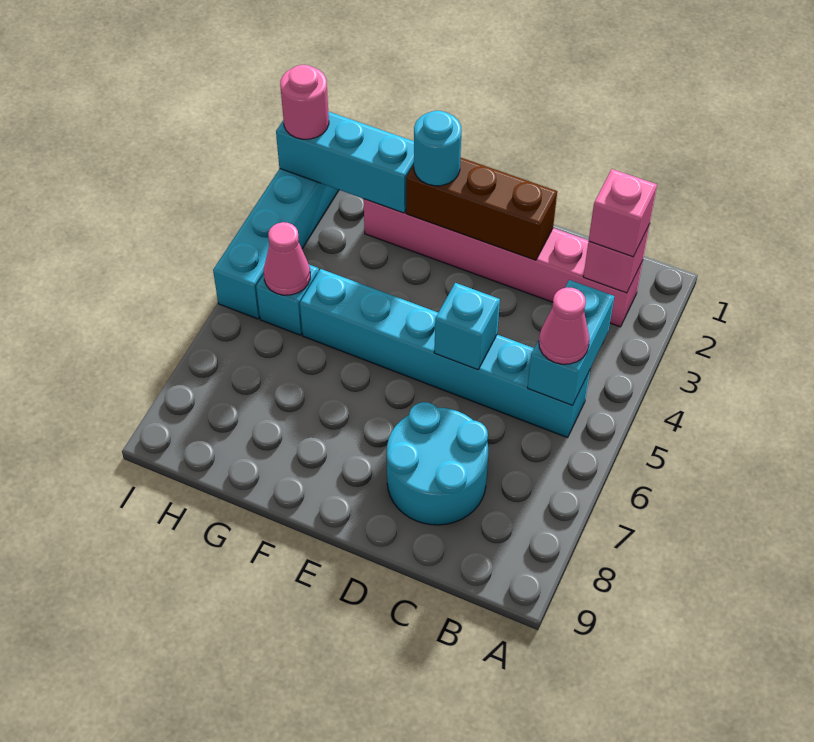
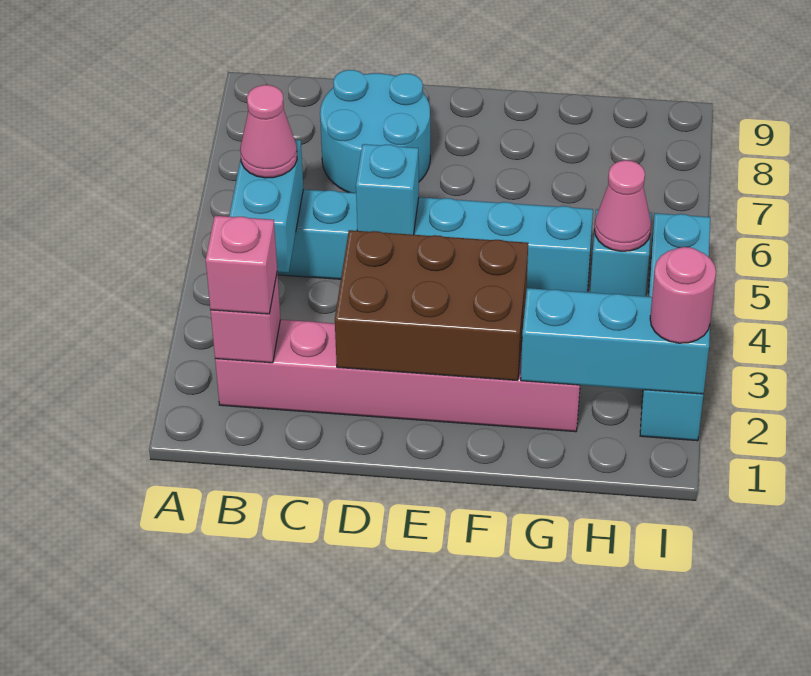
brown brick D2:F2 level 2 -> brown brick D2:F3 level 2
cyan round brick F2 level 3 -> none

